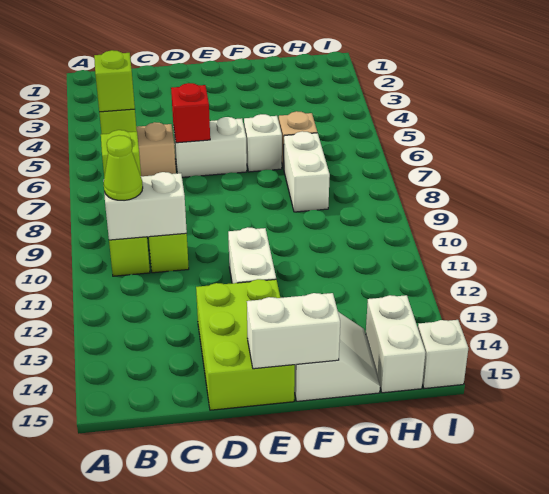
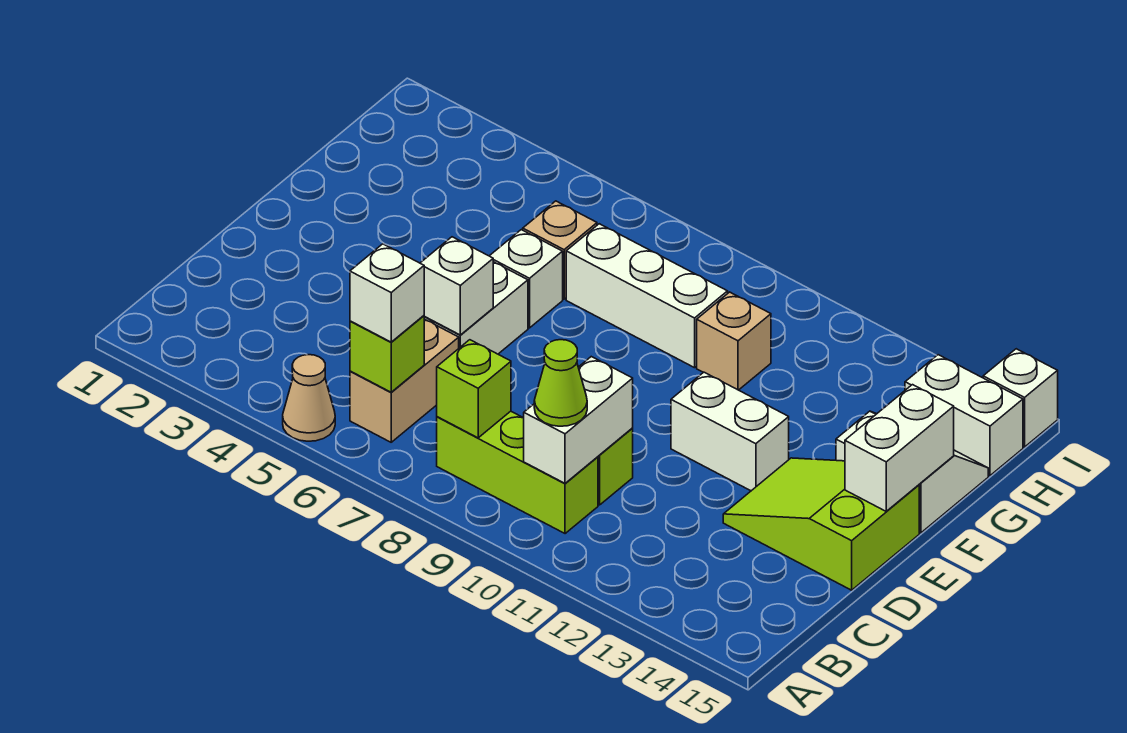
none -> tan cone A5 level 1
lime brick B6 level 3 -> white brick B6 level 3
red brick D6 level 2 -> white brick D6 level 2
lime brick D13:E15 level 1 -> lime slope D13:E15 level 1 top 15
white brick G7:G8 level 1 -> white brick G7:G9 level 1
none -> tan brick G10 level 1

